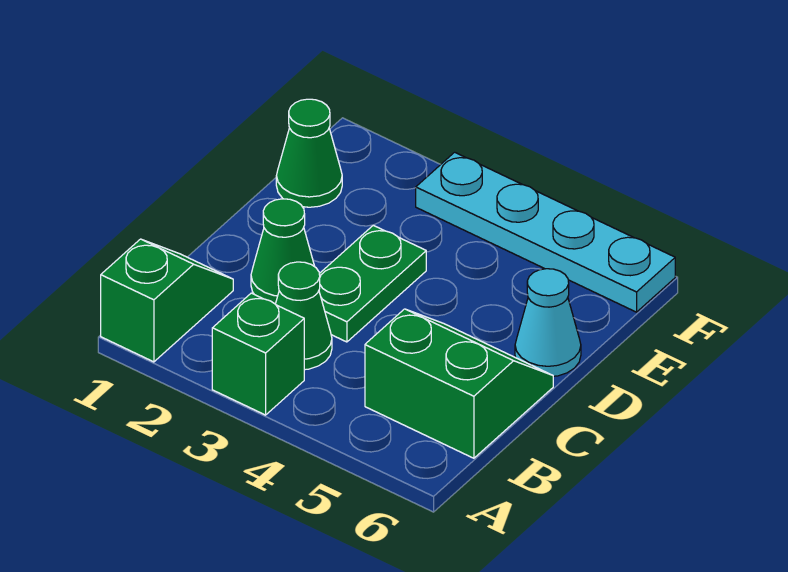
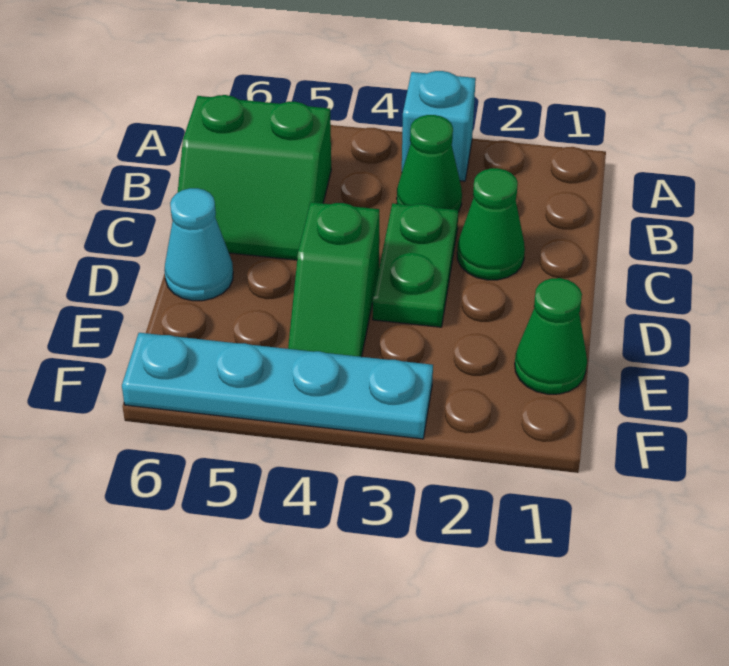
green slope A1:B1 level 1 top A -> green slope D4:E4 level 1 top D
green brick A3 level 1 -> cyan brick A3 level 1

